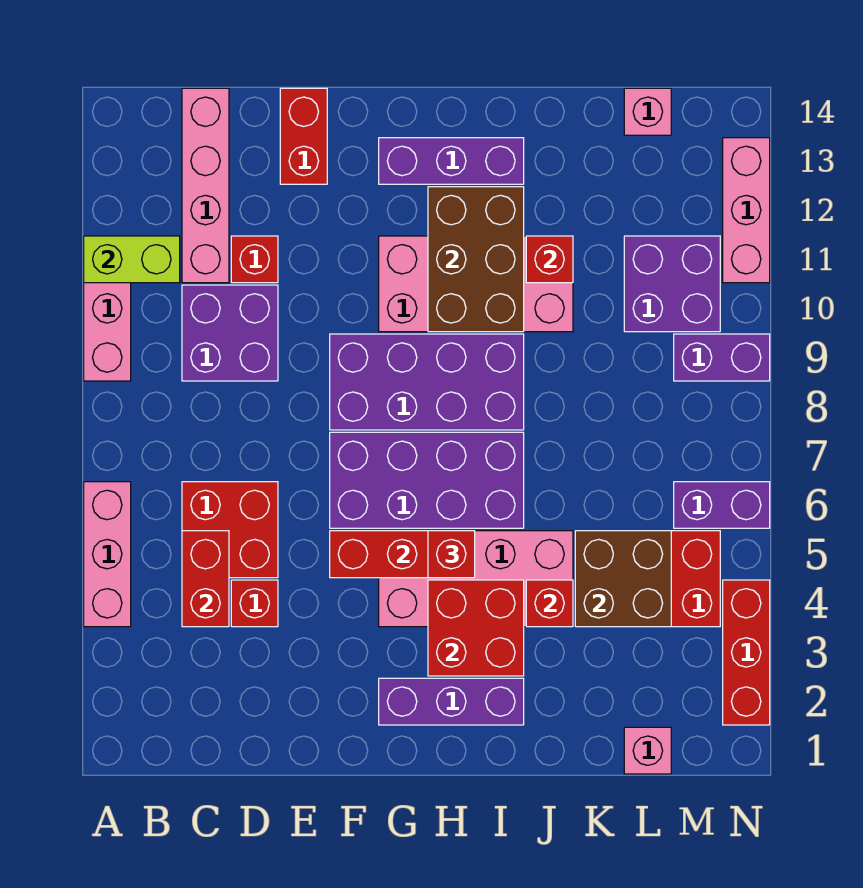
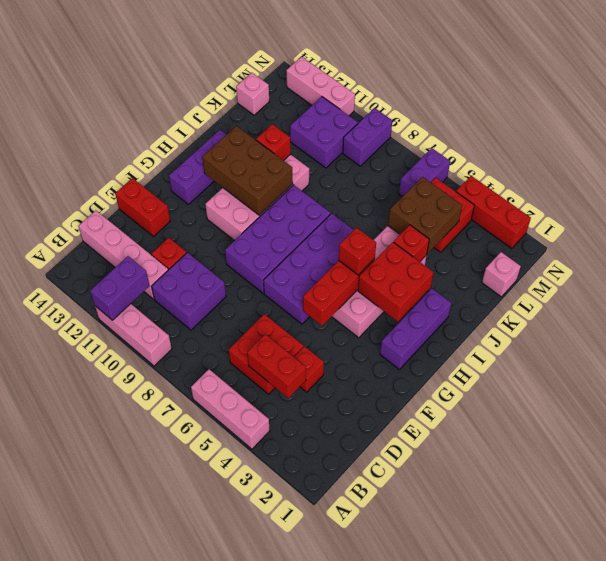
lime brick A11:B11 level 2 -> purple brick A11:B11 level 2

